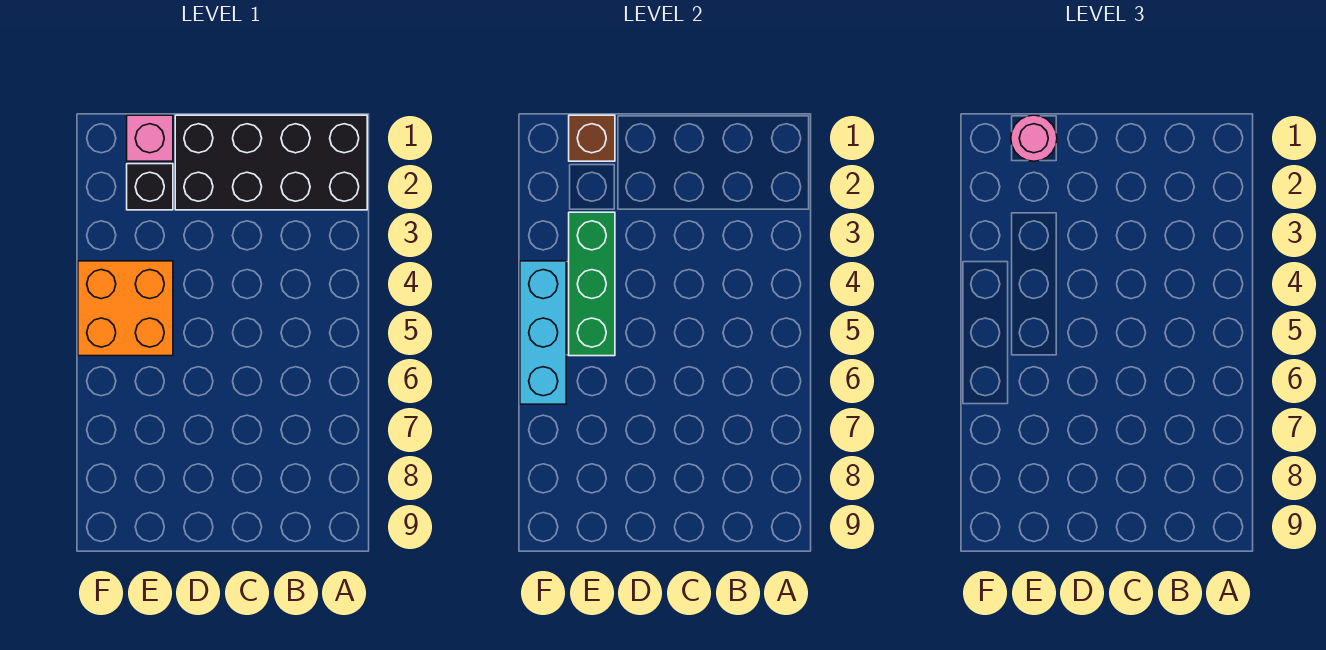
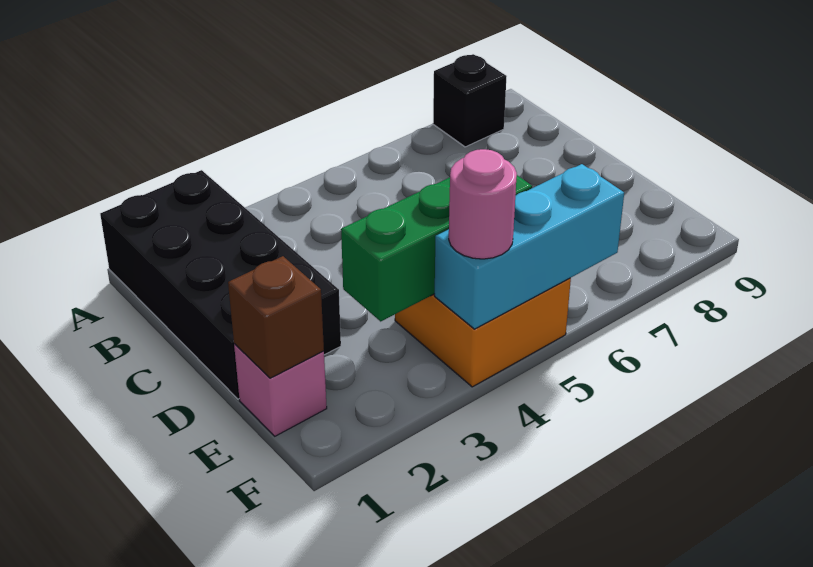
pink round brick E1 level 3 -> pink round brick F4 level 3
black brick E2 level 1 -> black brick A8 level 1

